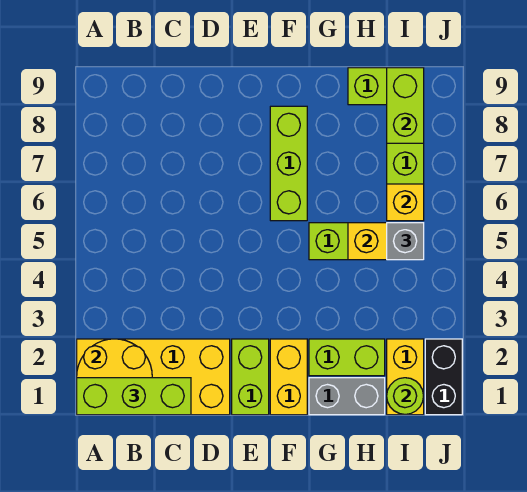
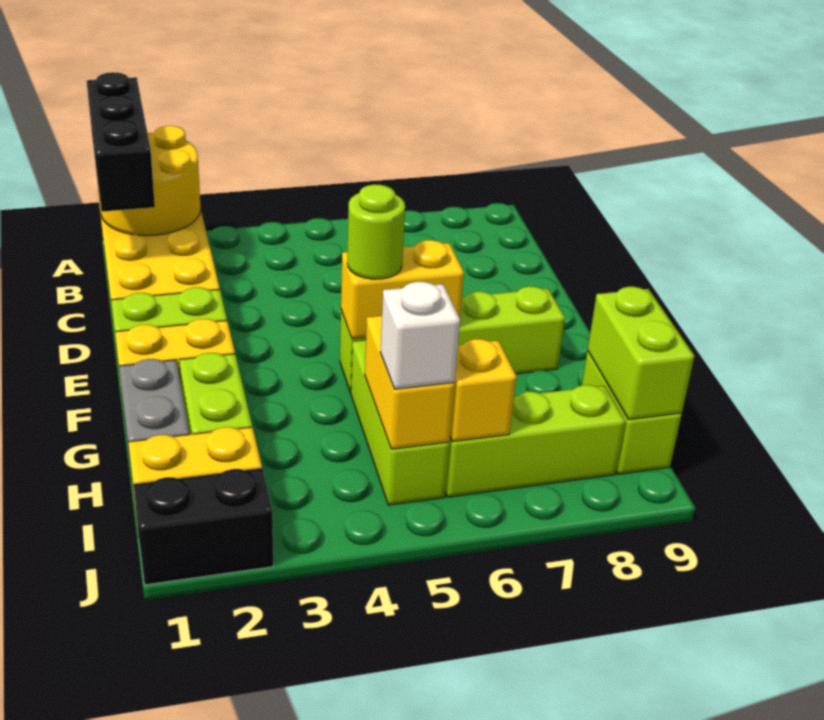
lime brick A1:C1 level 3 -> black brick A1:C1 level 3
none -> yellow brick F5:F6 level 2
lime brick F6:F8 level 1 -> lime brick F5:F8 level 1
lime round brick I1 level 2 -> lime round brick F5 level 3
grey brick I5 level 3 -> white brick I5 level 3
lime brick I8:I9 level 2 -> lime brick H9:I9 level 2

